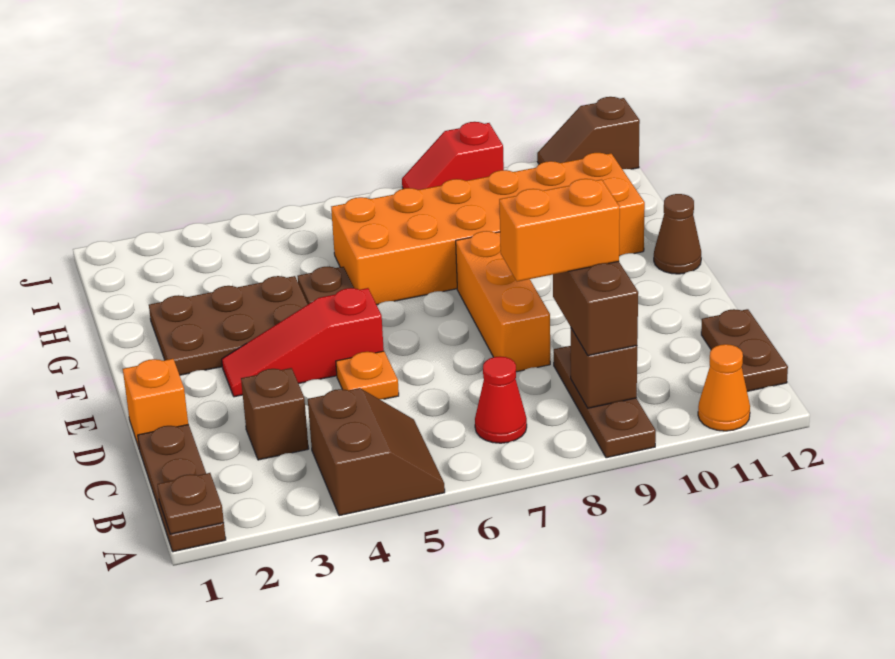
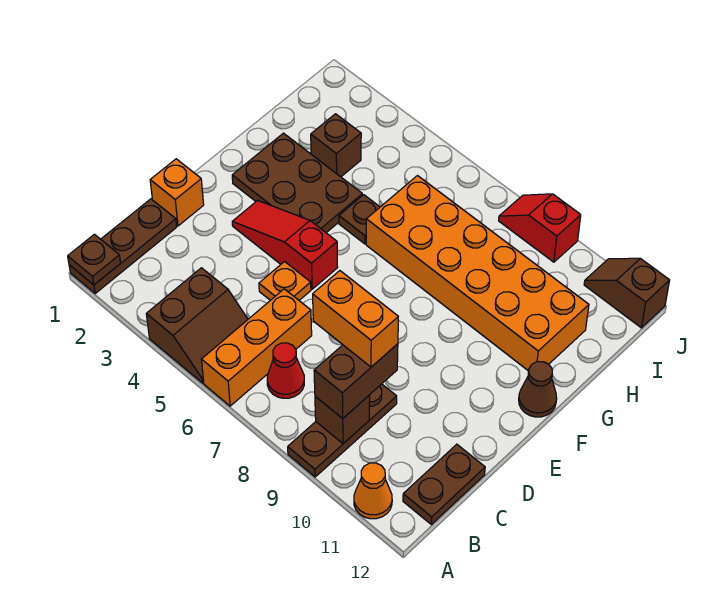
brown brick C3 level 1 -> brown brick H3 level 1
orange brick D8:F8 level 1 -> orange brick A6:C6 level 1

